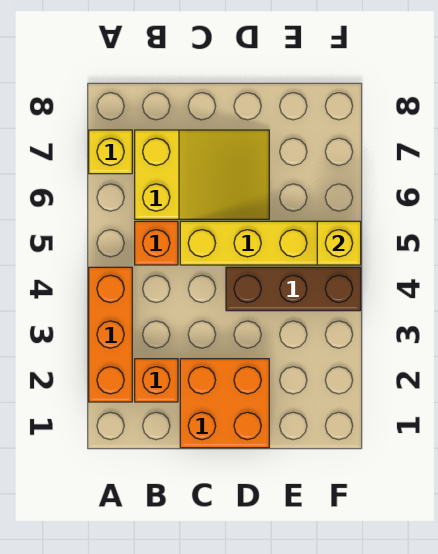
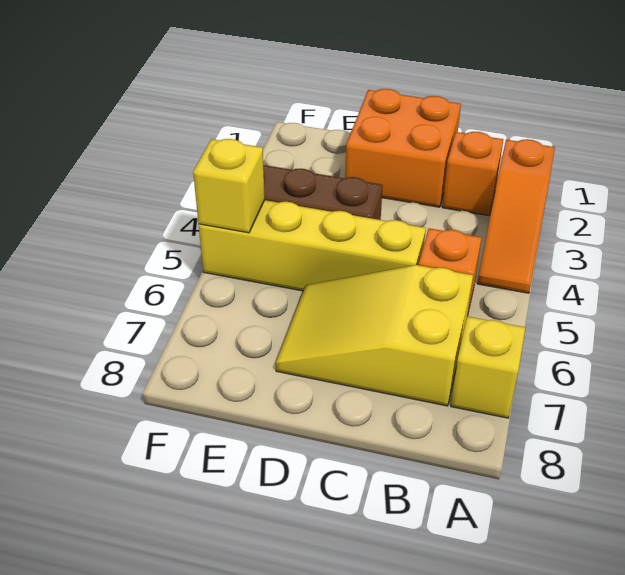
orange brick A2:A4 level 1 -> orange slope A2:A4 level 1 top 2

